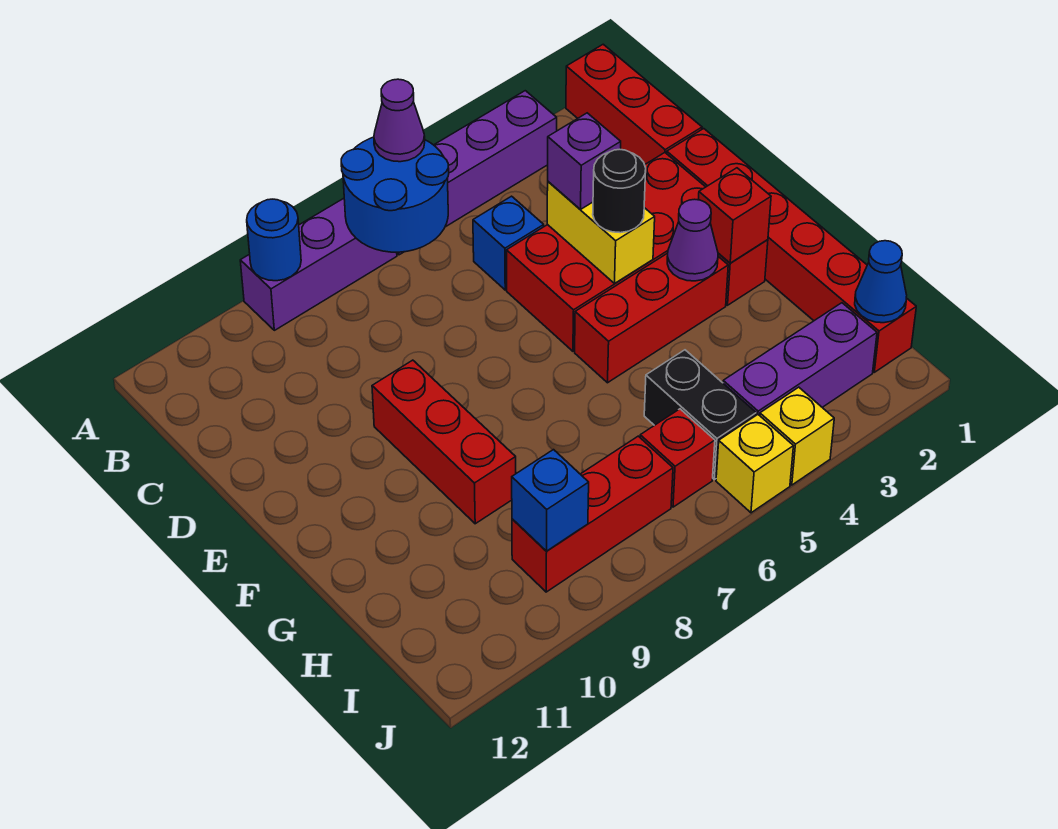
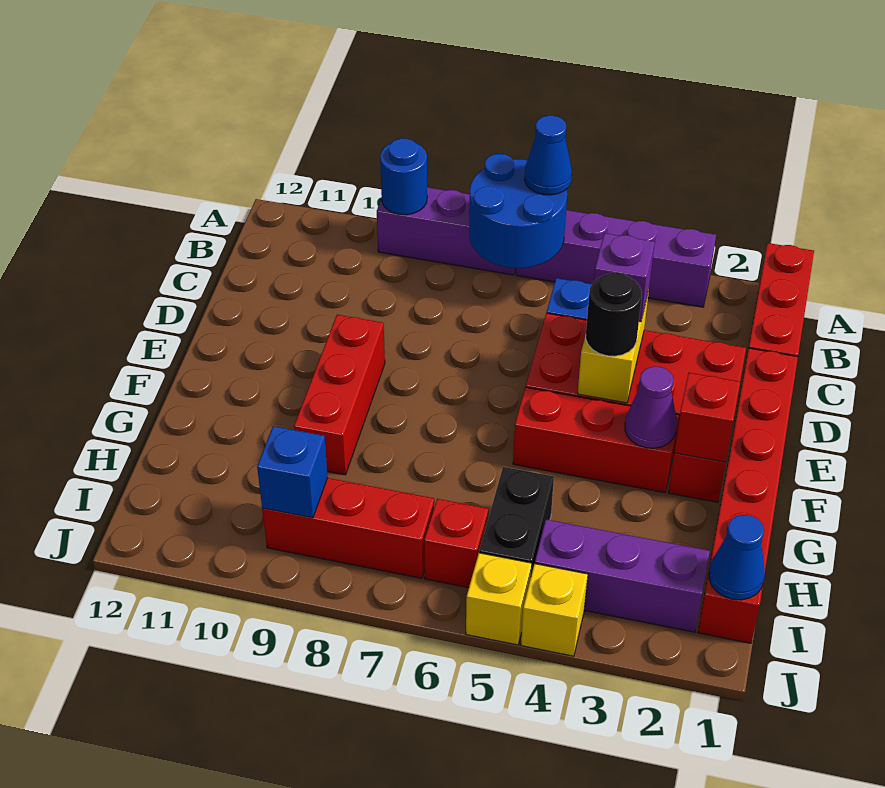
purple cone A6 level 3 -> blue cone A6 level 3

